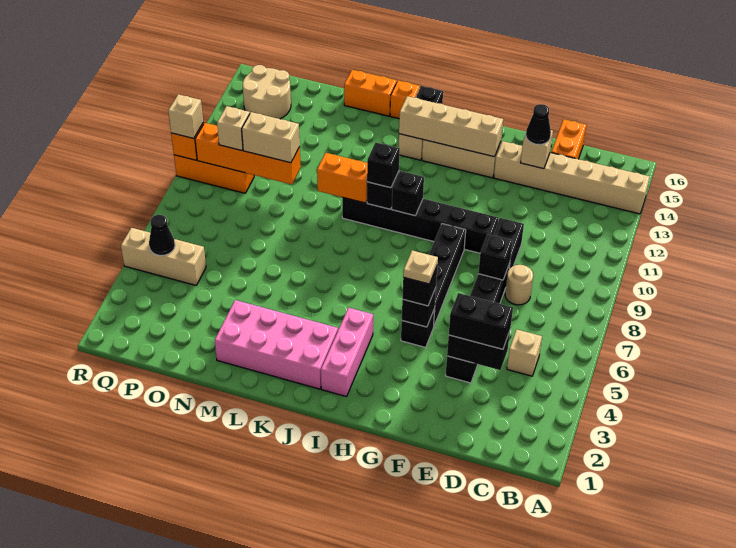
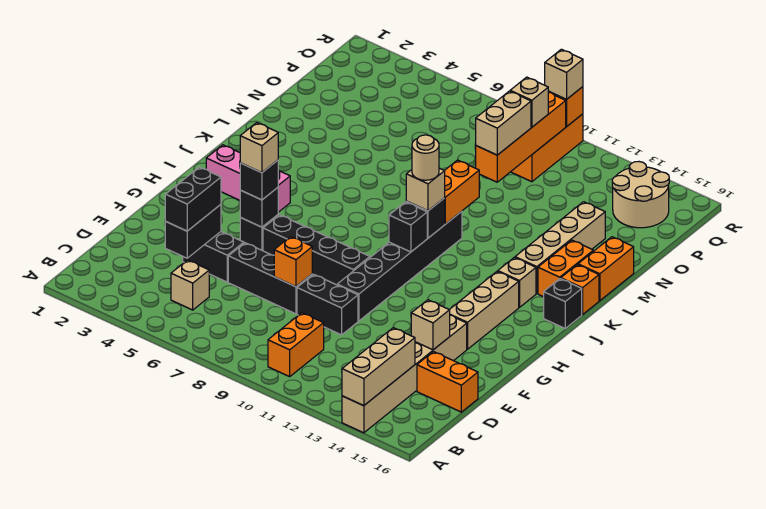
none -> orange brick B10:C10 level 1
tan round brick D8 level 1 -> tan round brick J10 level 4
black brick E8 level 2 -> orange brick E8 level 2
black cone E14 level 3 -> none
tan plate G5 level 4 -> tan brick G5 level 4
tan brick G14:J14 level 2 -> tan brick K14:N14 level 1
pink brick J2:M3 level 1 -> none
black brick J10 level 3 -> tan brick J10 level 3
none -> orange brick K15:L15 level 1
tan brick P5:R5 level 1 -> tan brick A14:C14 level 2
black cone Q5 level 2 -> none

